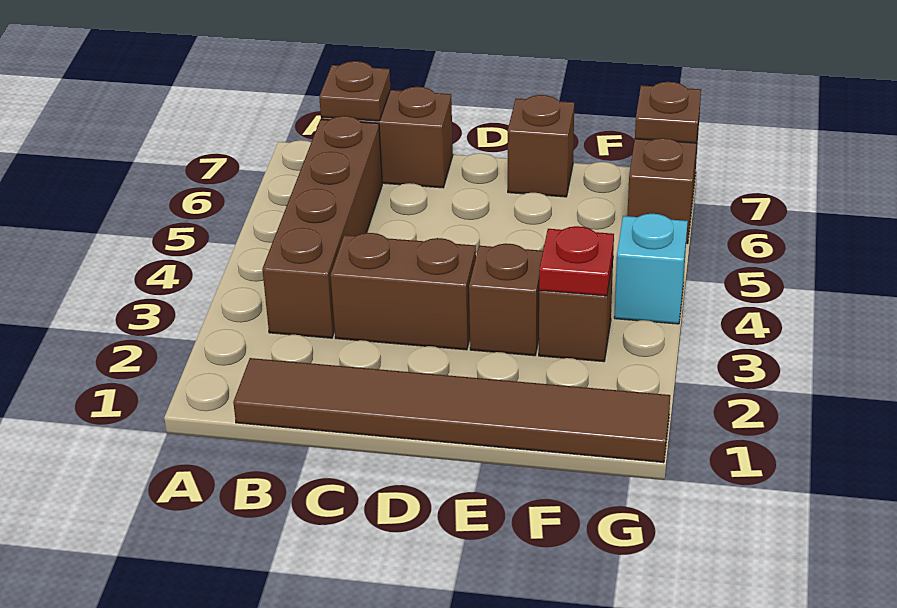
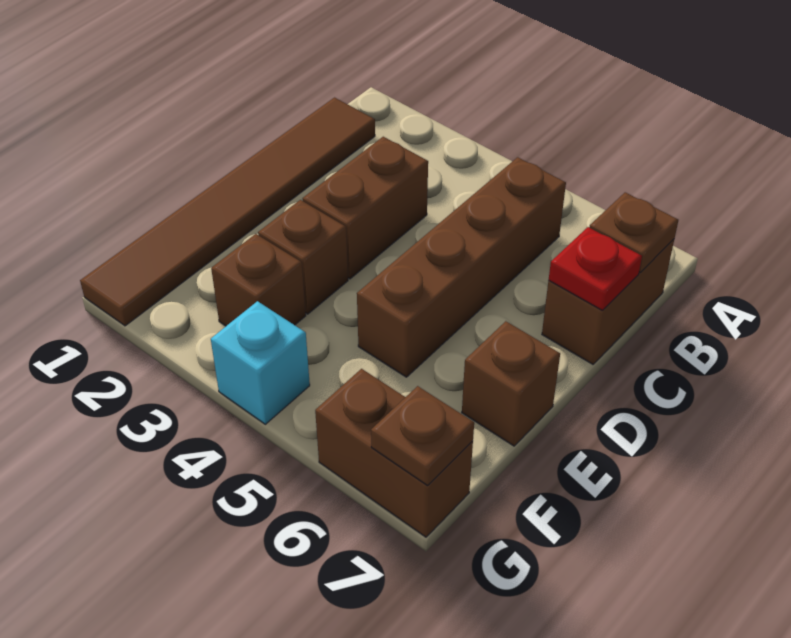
brown brick B3:B6 level 1 -> brown brick B5:E5 level 1
red plate F3 level 2 -> red plate C7 level 2

